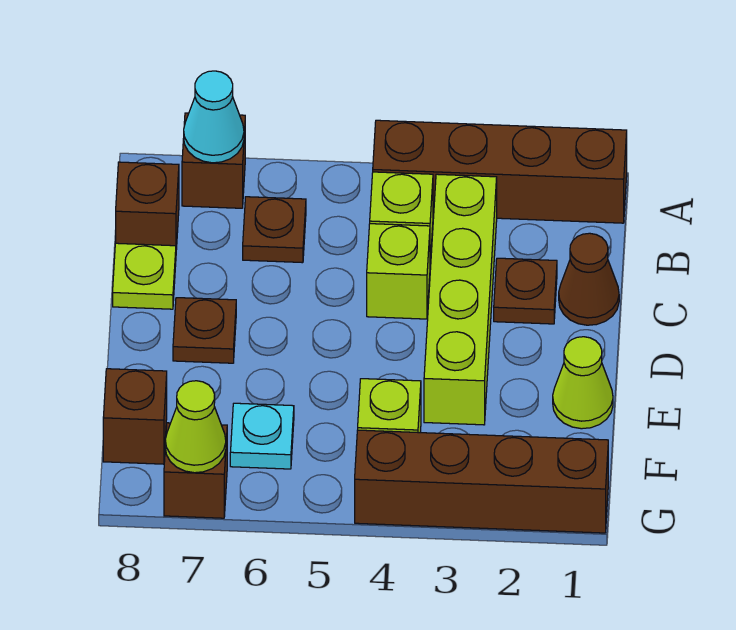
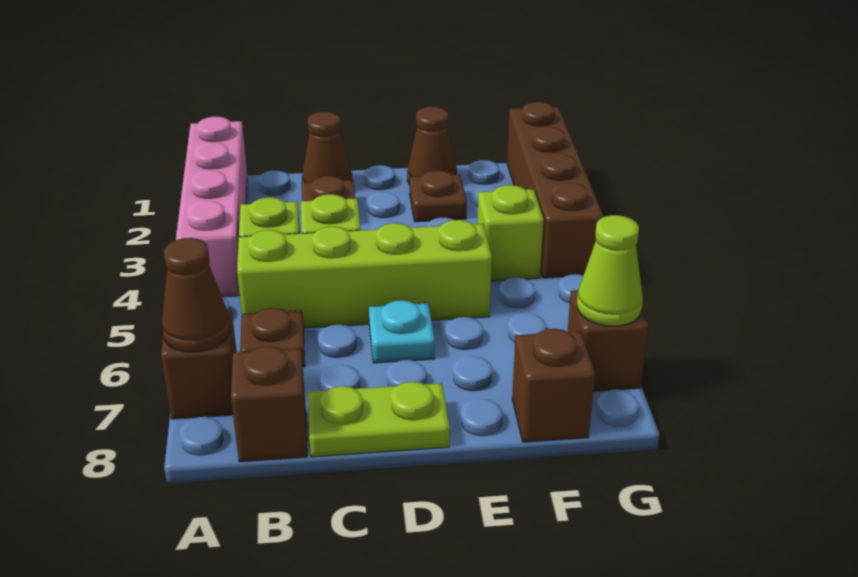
brown brick A1:A4 level 1 -> pink brick A1:A4 level 1
cyan cone A7 level 2 -> brown cone A7 level 2
lime brick B3:E3 level 1 -> lime brick B5:E5 level 1
lime plate C8 level 1 -> lime plate C8:D8 level 1
brown plate D7 level 1 -> brown plate E2 level 1
lime cone E1 level 1 -> brown cone E1 level 1
cyan plate F6 level 1 -> cyan plate D6 level 1

